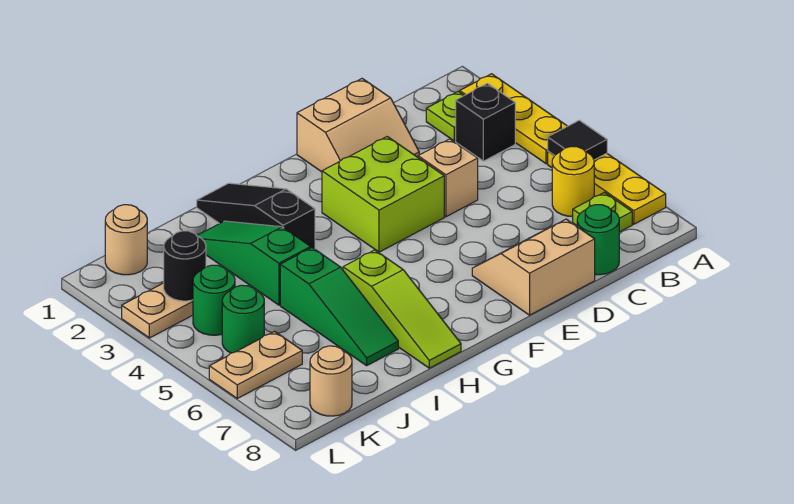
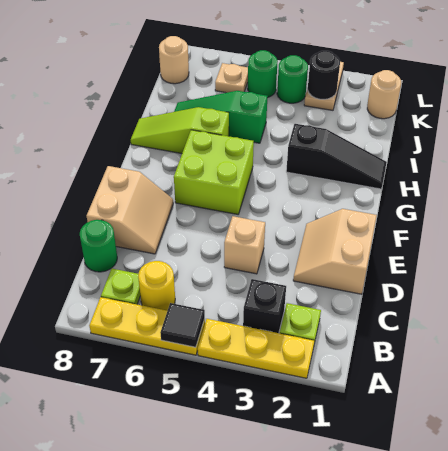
lime brick E3:F4 level 1 -> lime brick F5:G6 level 1
green slope I2:I4 level 1 top 4 -> none
tan plate K6:L6 level 1 -> tan plate K6 level 1

